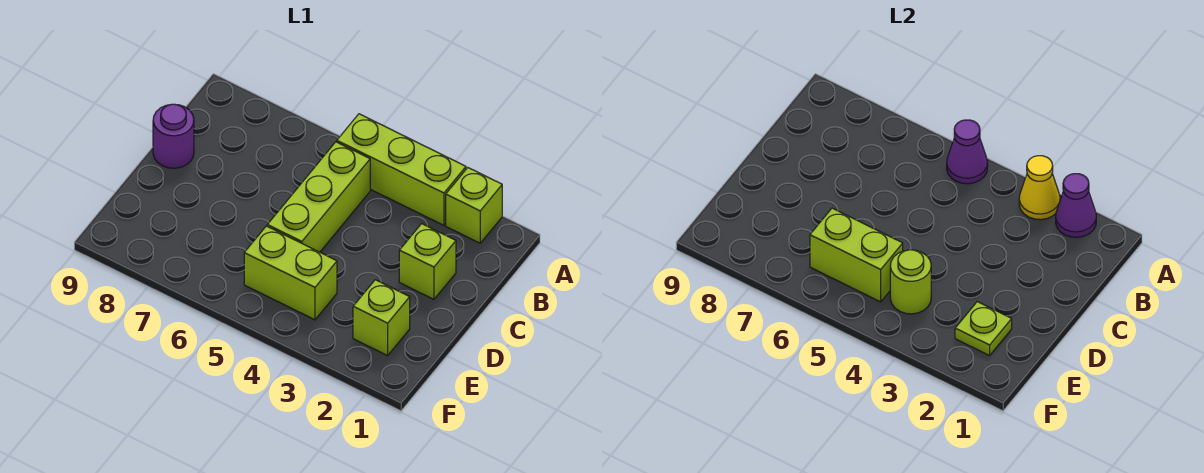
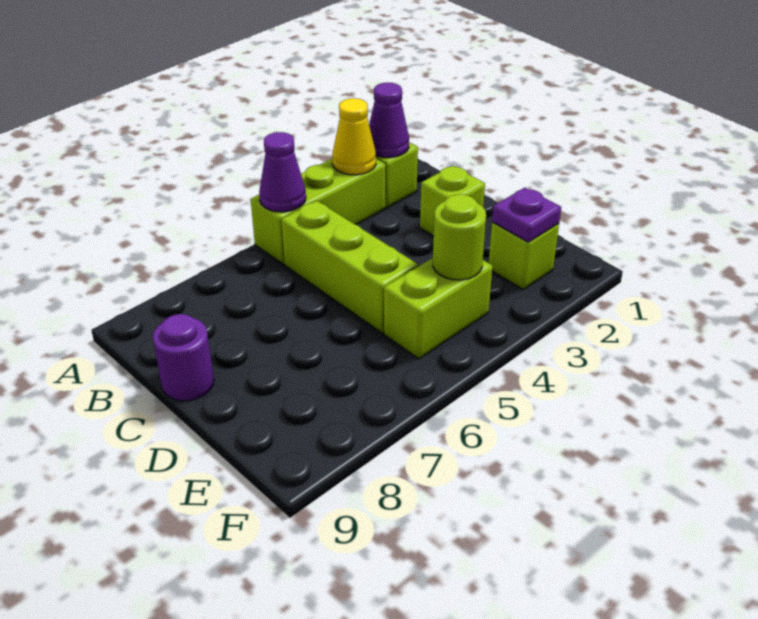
lime plate E2 level 2 -> purple plate E2 level 2
lime brick E5:E6 level 2 -> none

